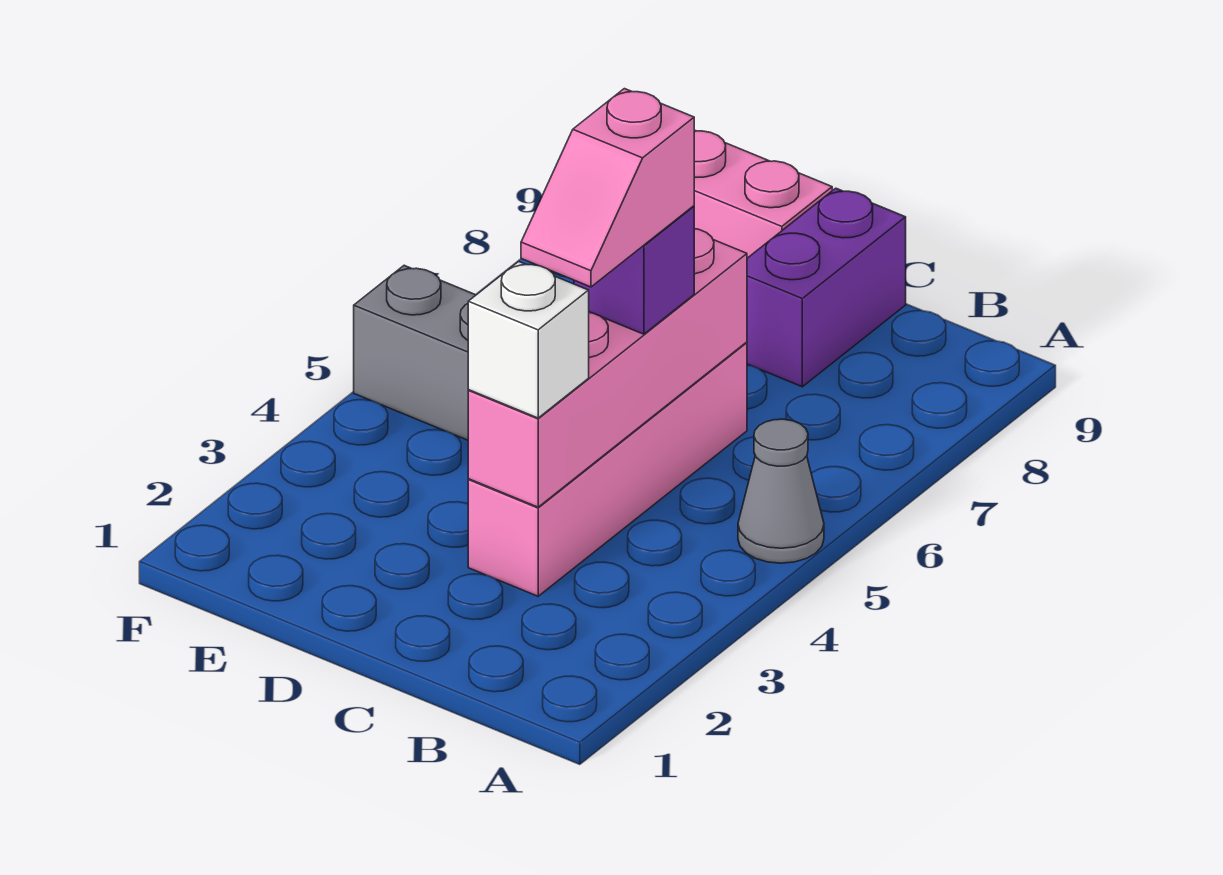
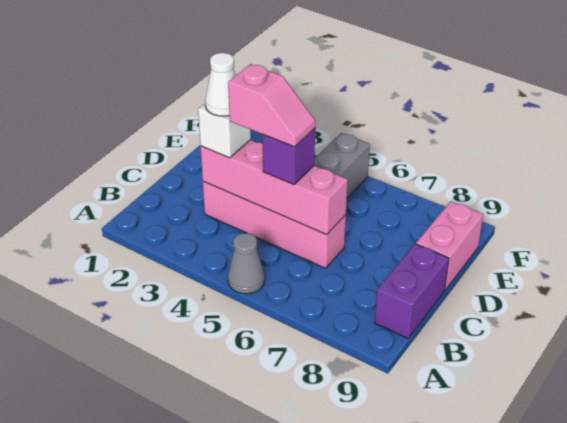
none -> white cone C3 level 4
pink slope C4:C5 level 4 top 5 -> pink slope C4:C5 level 4 top 4
purple brick C8:C9 level 1 -> purple brick B9:C9 level 1

